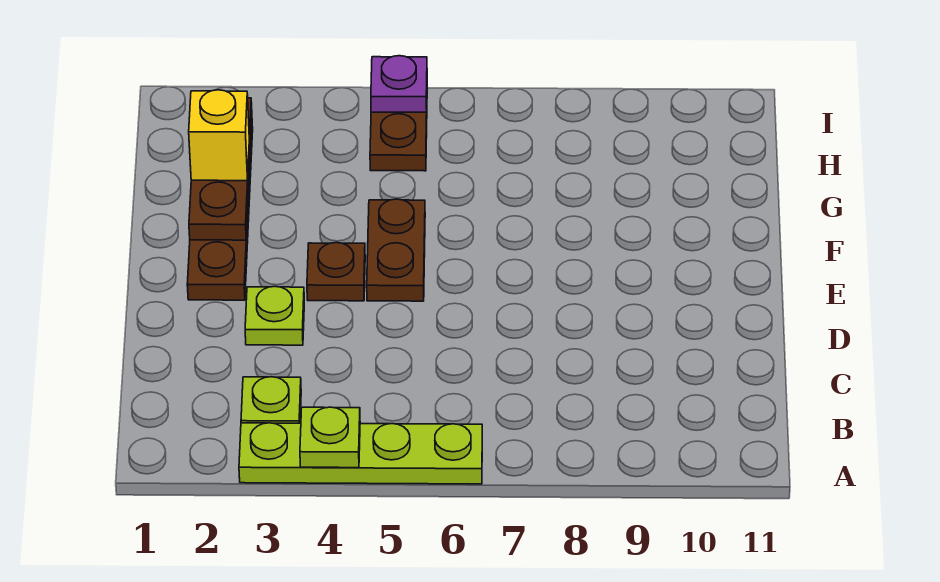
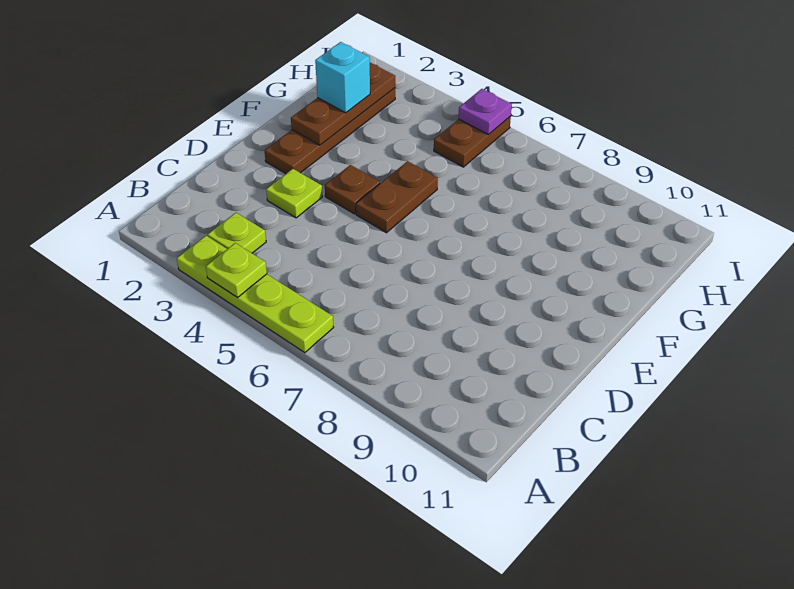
yellow brick G2 level 3 -> cyan brick G2 level 3

